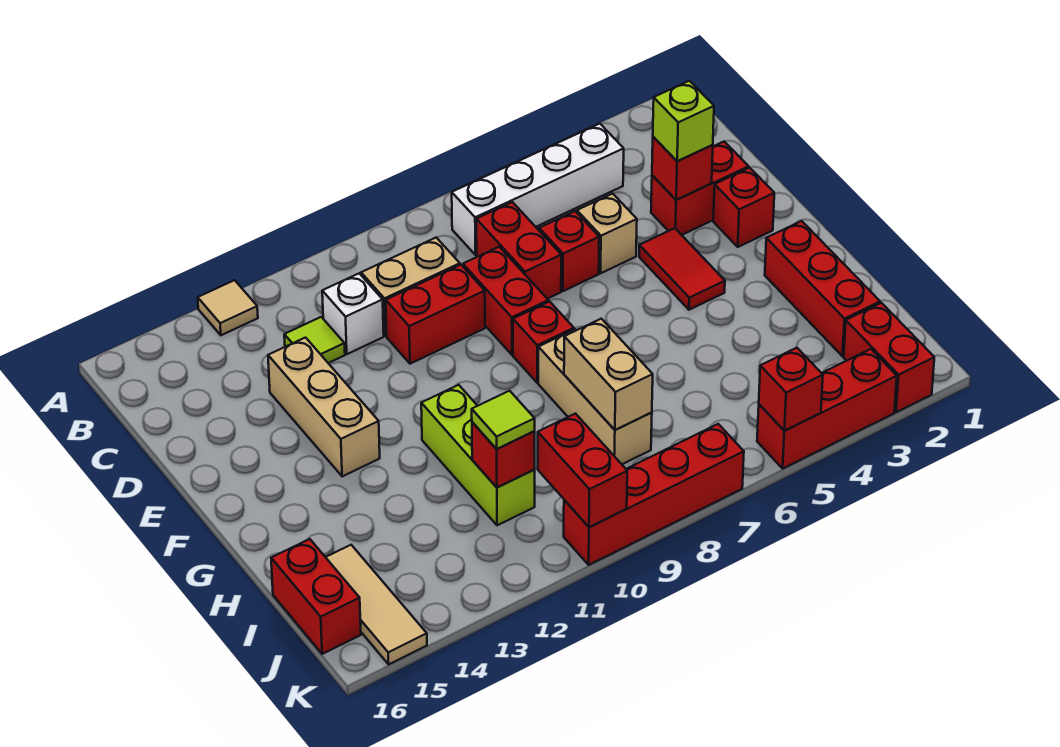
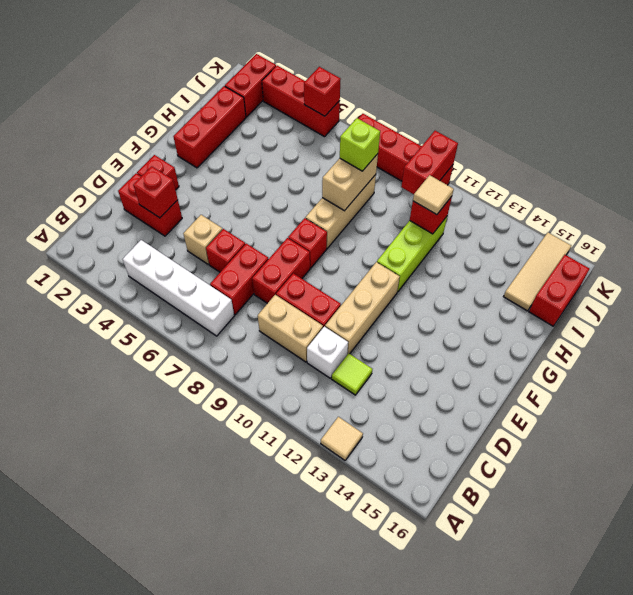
lime brick D3 level 3 -> lime brick I8 level 3
tan brick D13:F13 level 1 -> tan brick D11:F11 level 1
red tile E4:F4 level 1 -> none
lime tile I11 level 3 -> tan tile I11 level 3

